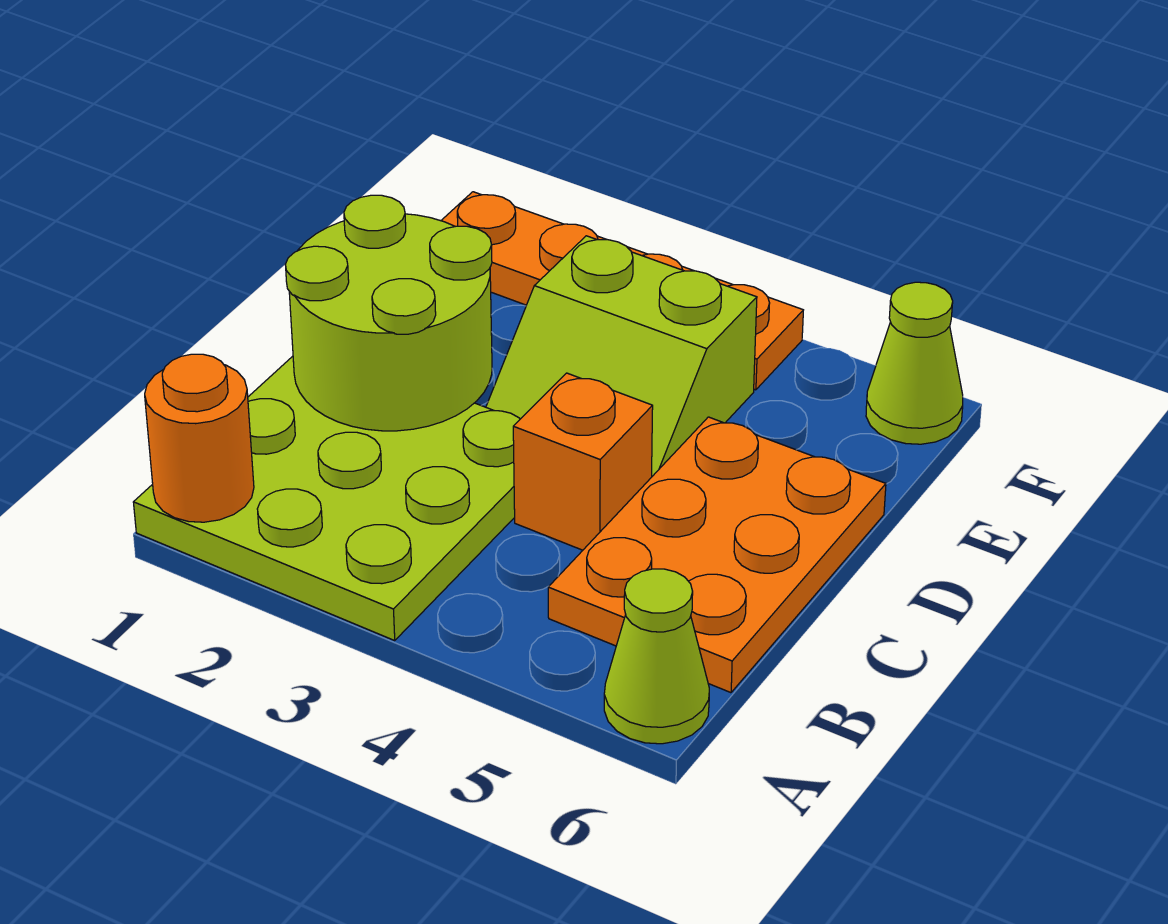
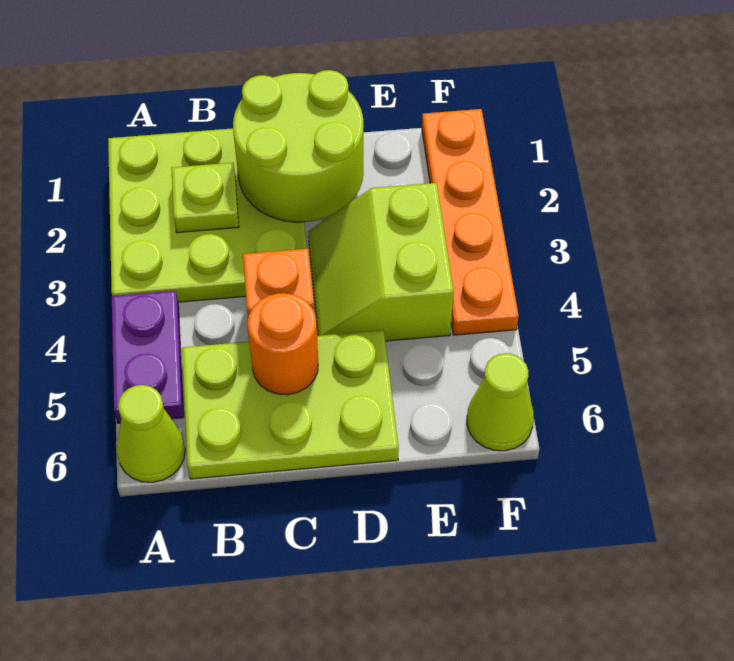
orange round brick A1 level 2 -> orange round brick C5 level 2
none -> purple plate A4:A5 level 1
none -> lime plate B2 level 2
orange plate B5:D6 level 1 -> lime plate B5:D6 level 1

